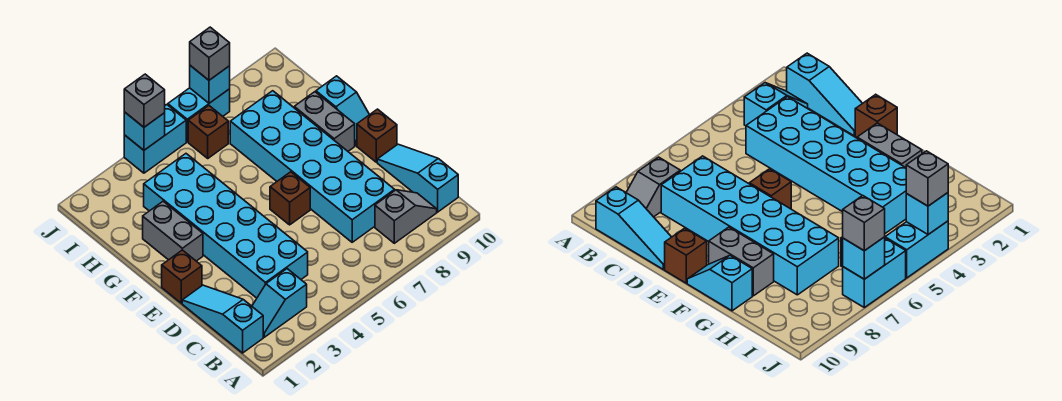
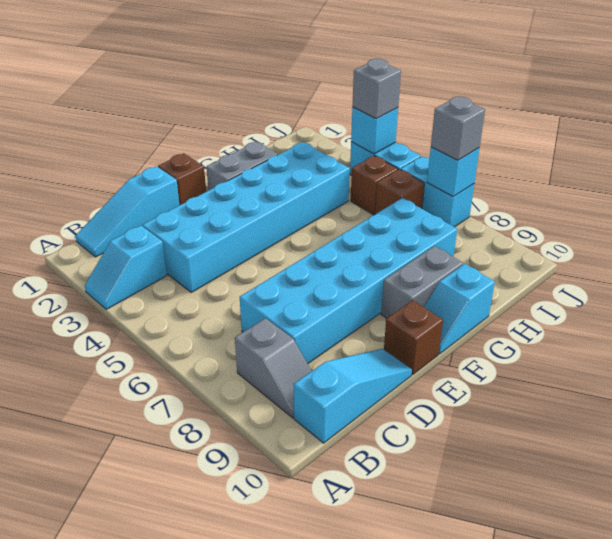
cyan slope B1:D1 level 1 top B -> cyan slope B1:D1 level 1 top D
cyan slope B2:B3 level 1 top 3 -> cyan slope A3:B3 level 1 top B
brown brick E6 level 1 -> brown brick I5 level 1

